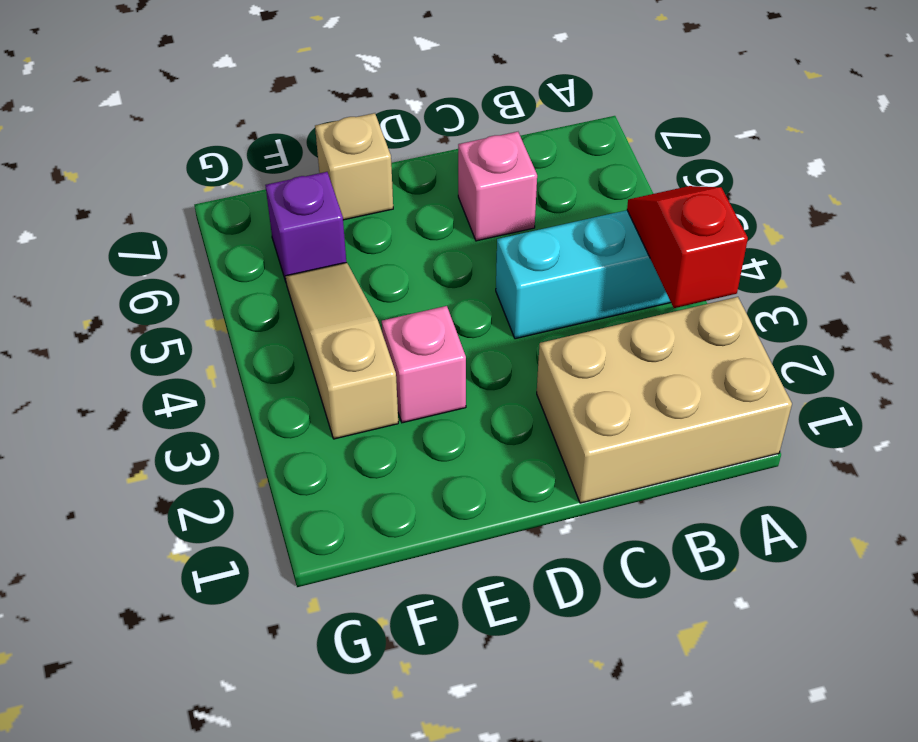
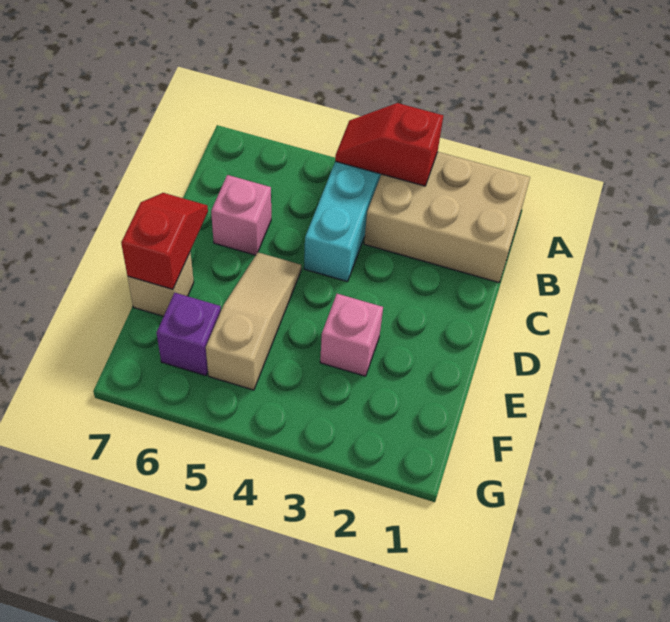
tan brick A1:C2 level 1 -> tan brick A1:B3 level 1
none -> red slope D7:E7 level 2 top E
tan slope F3:F5 level 1 top 3 -> tan slope D5:F5 level 1 top F

